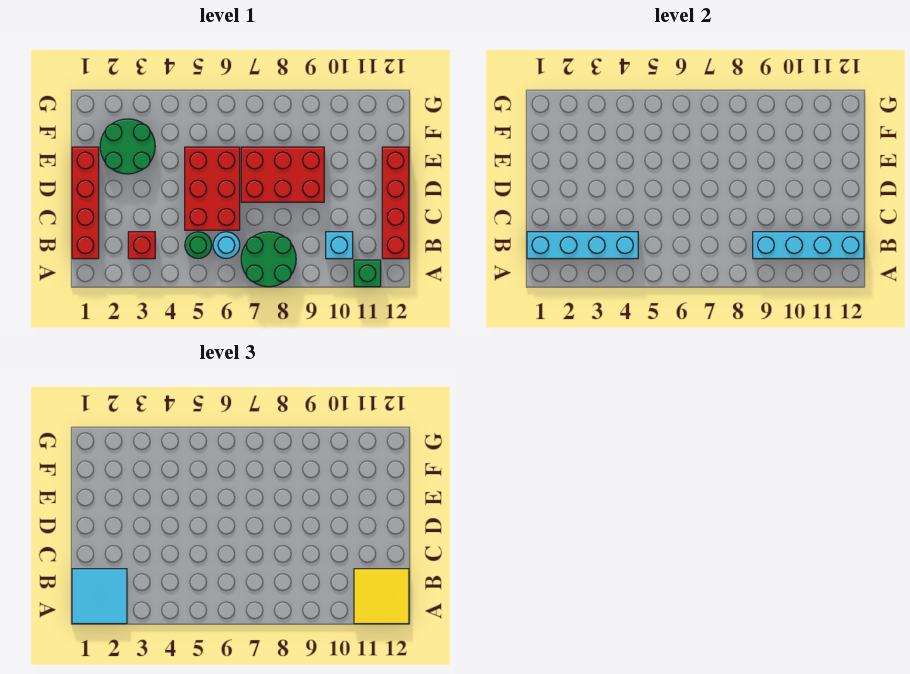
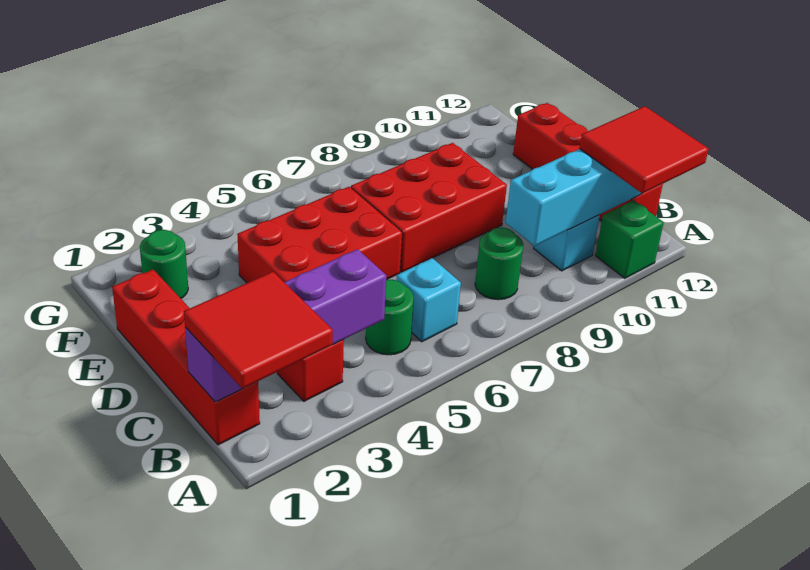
cyan tile A1:B2 level 3 -> red tile A1:B2 level 3
green round brick A7:B8 level 1 -> green round brick B8 level 1
yellow tile A11:B12 level 3 -> red tile A11:B12 level 3
cyan brick B1:B4 level 2 -> purple brick B1:B4 level 2
cyan round brick B6 level 1 -> cyan brick B6 level 1
red brick C5:E6 level 1 -> red brick D4:E6 level 1
green round brick E2:F3 level 1 -> green round brick F2 level 1

